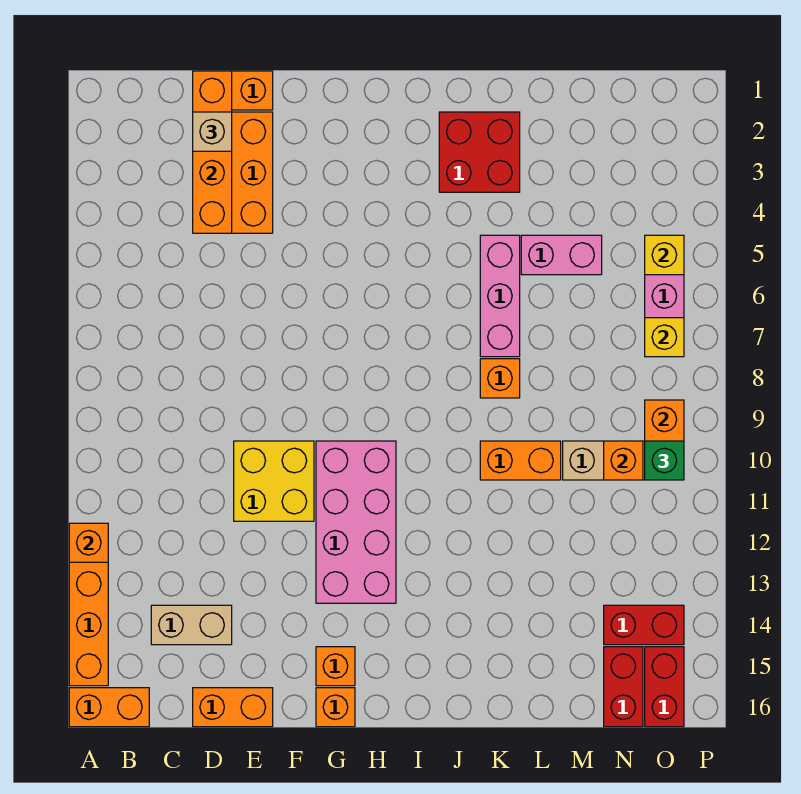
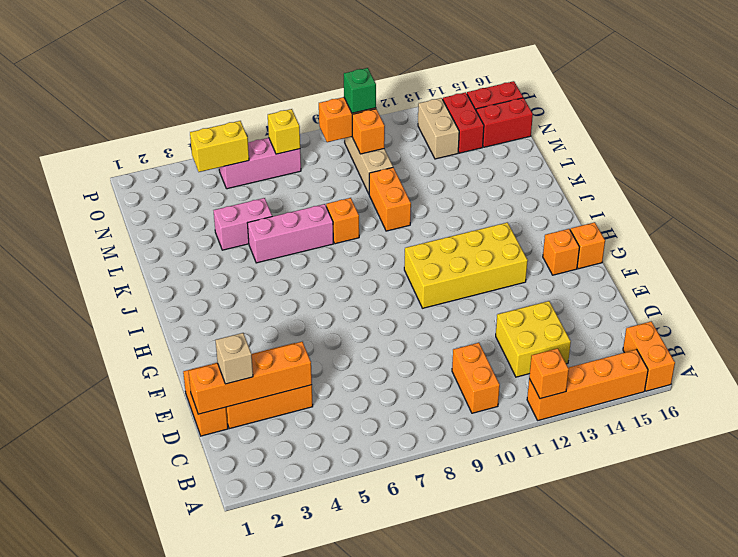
tan brick C14:D14 level 1 -> tan brick N13:O13 level 1
orange brick D16:E16 level 1 -> orange brick B10:C10 level 1
yellow brick E10:F11 level 1 -> yellow brick C12:D13 level 1
pink brick G10:H13 level 1 -> yellow brick G10:H13 level 1
red brick J2:K3 level 1 -> none
pink brick L5:M5 level 1 -> pink brick L4:L5 level 1
yellow brick O5 level 2 -> yellow brick O4:O5 level 2

